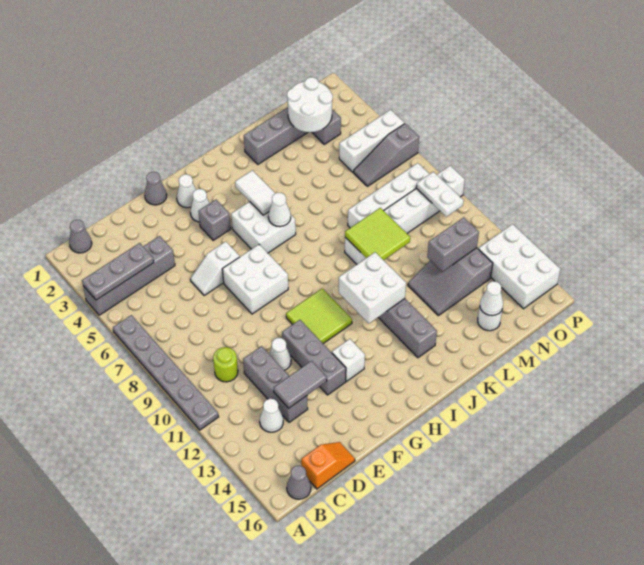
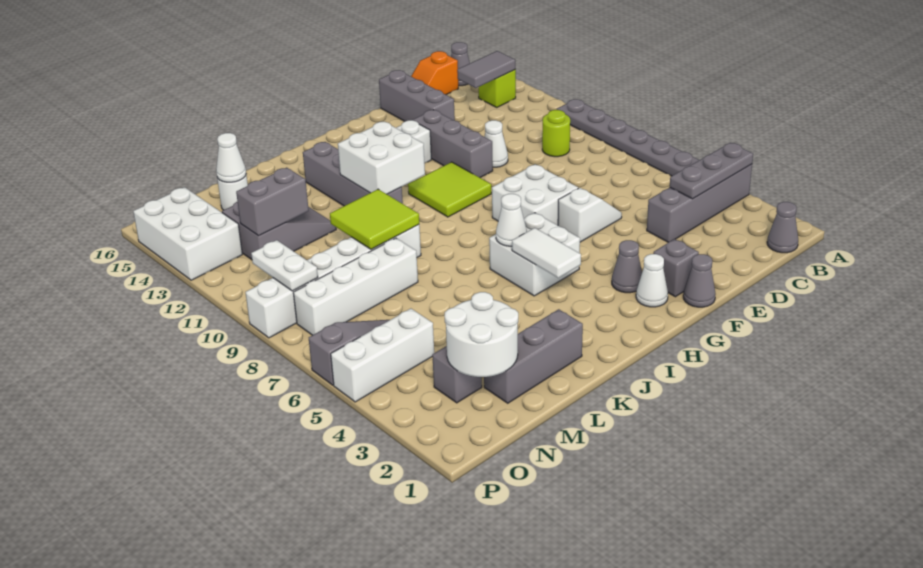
none -> lime brick B14 level 1
white cone C13 level 1 -> none
grey brick D11:D13 level 1 -> grey brick E14:E16 level 1
grey tile D13:E13 level 2 -> grey tile B14:C14 level 2
white cone G3 level 1 -> grey cone G3 level 1
grey brick G4 level 1 -> grey brick F2 level 1

